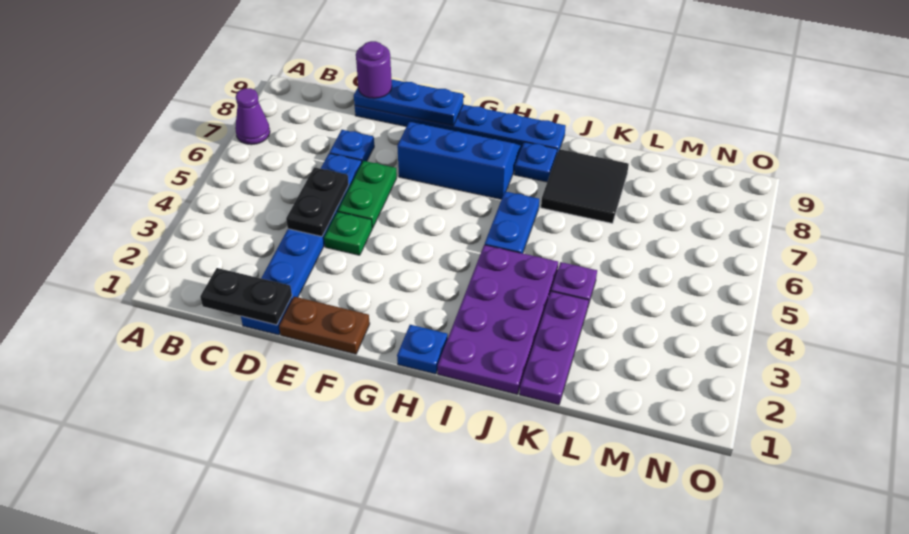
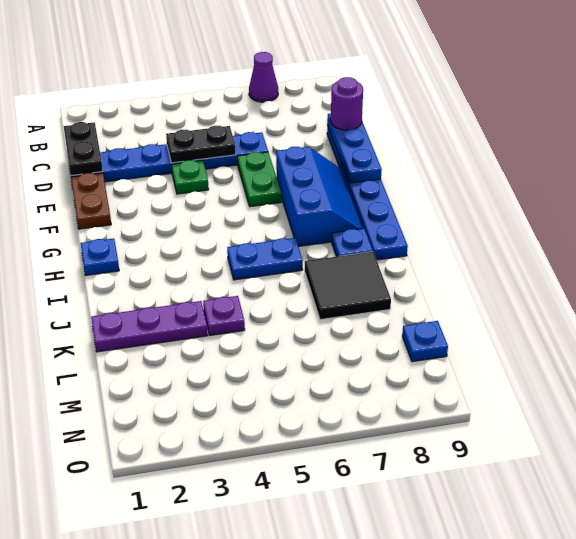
blue plate D7 level 1 -> blue plate M9 level 1
green plate E5:E6 level 1 -> green plate E6:F6 level 1
purple plate I1:J4 level 1 -> none

